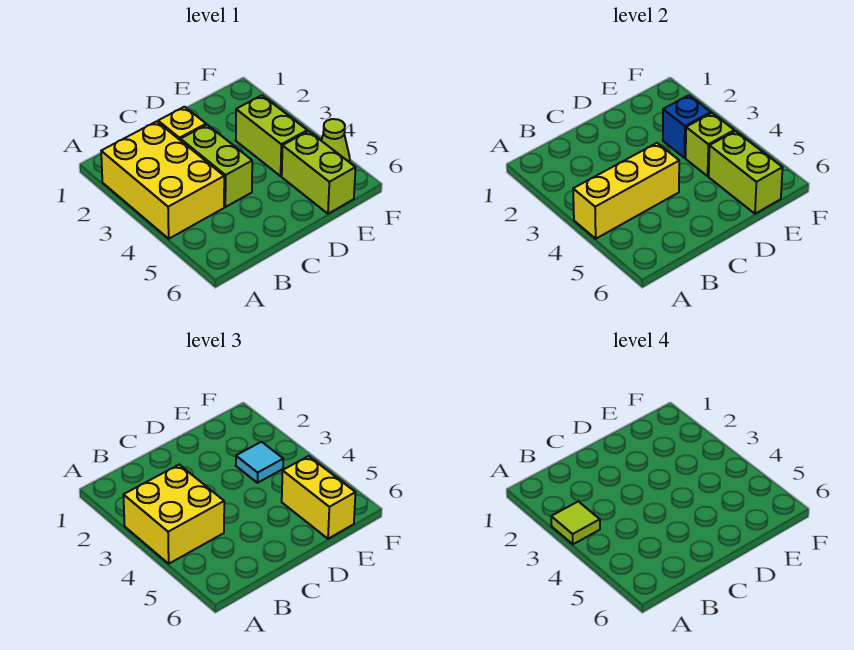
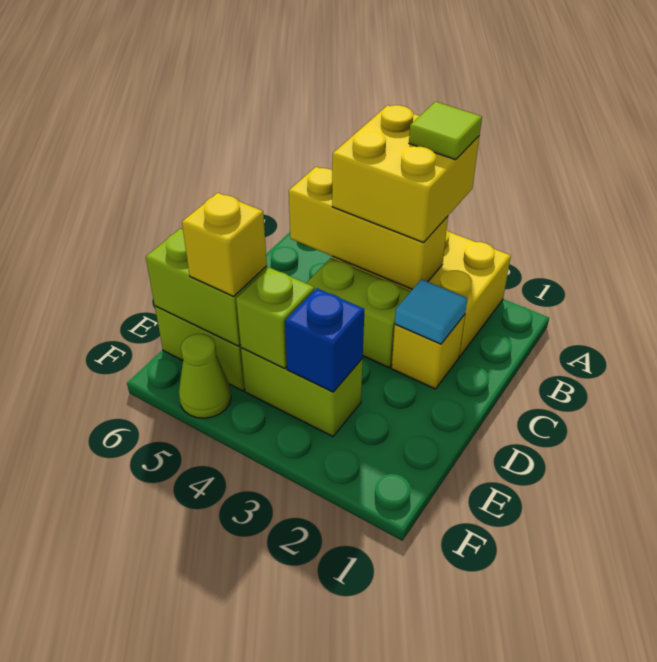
yellow brick A4:C4 level 2 -> yellow brick B3:B5 level 2
cyan tile E3 level 3 -> cyan tile C2 level 2
yellow brick E5:E6 level 3 -> yellow brick E5 level 3

